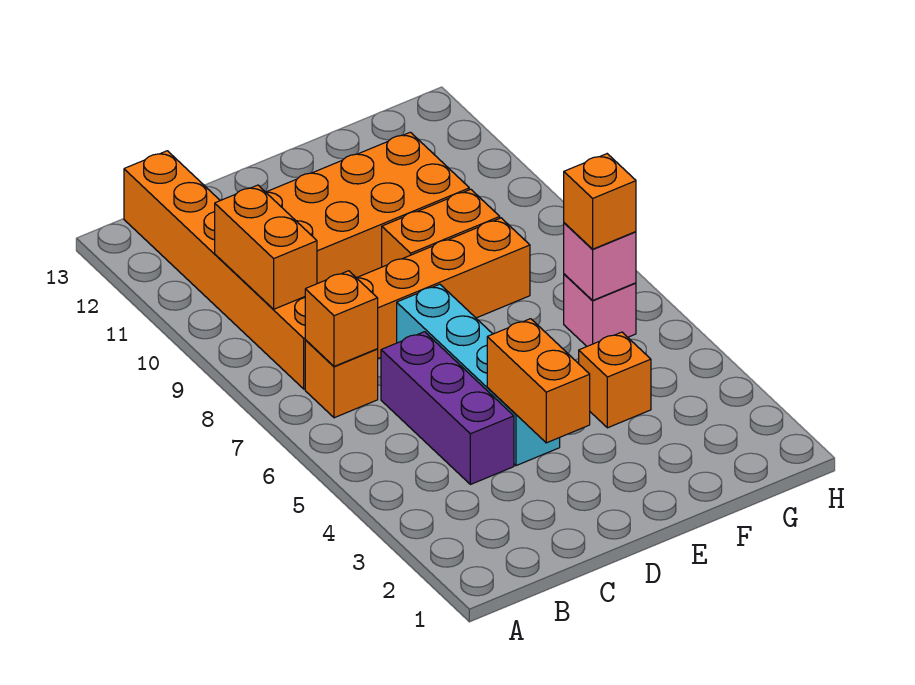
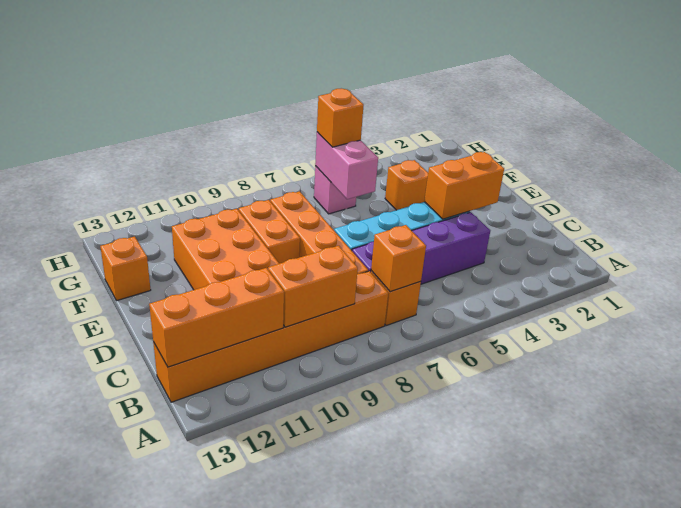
none -> orange brick B11:B13 level 2
purple brick C4:C6 level 1 -> purple brick C4:C7 level 1
none -> orange brick F13 level 1
pink brick G6 level 2 -> pink brick F6:G6 level 2

